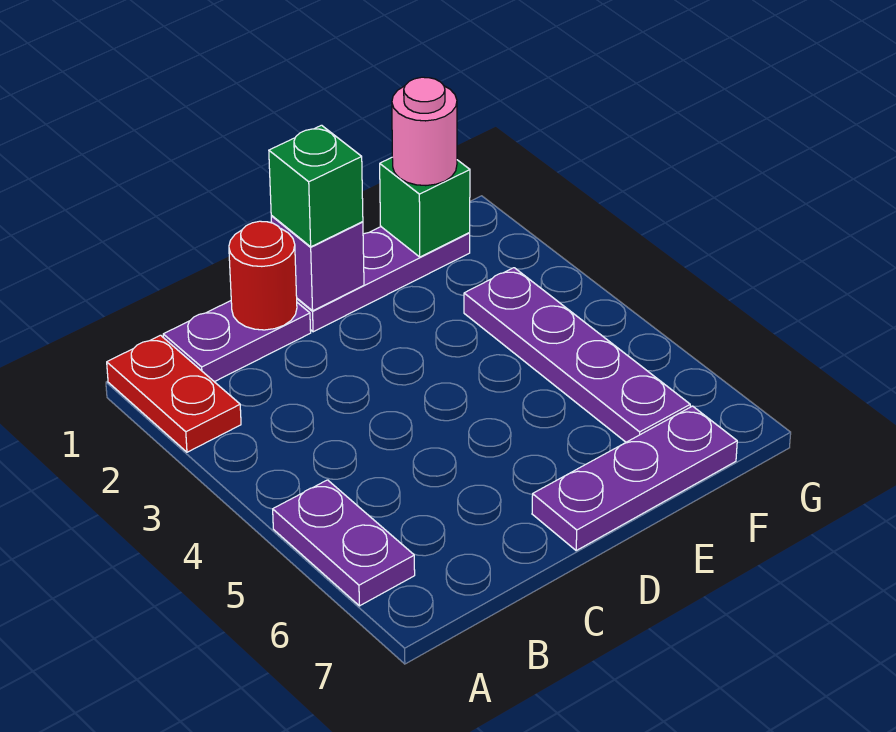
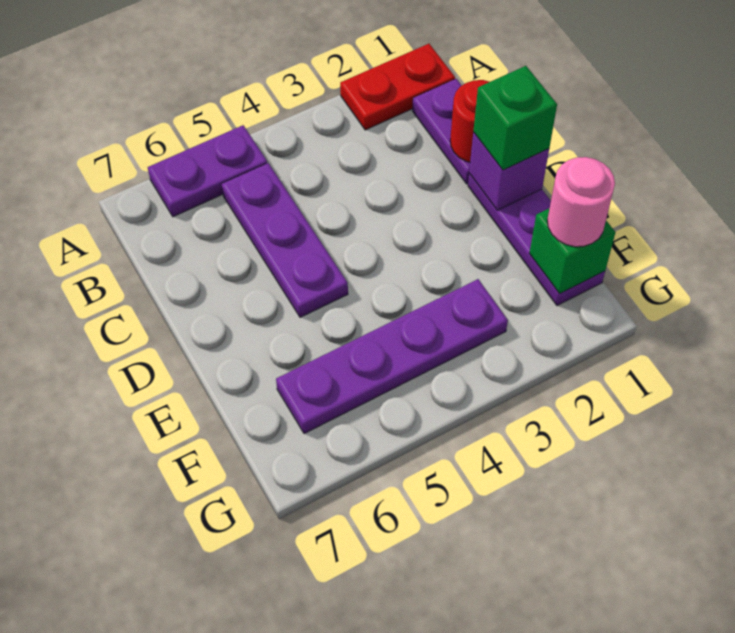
purple plate D7:F7 level 1 -> purple plate B5:D5 level 1

